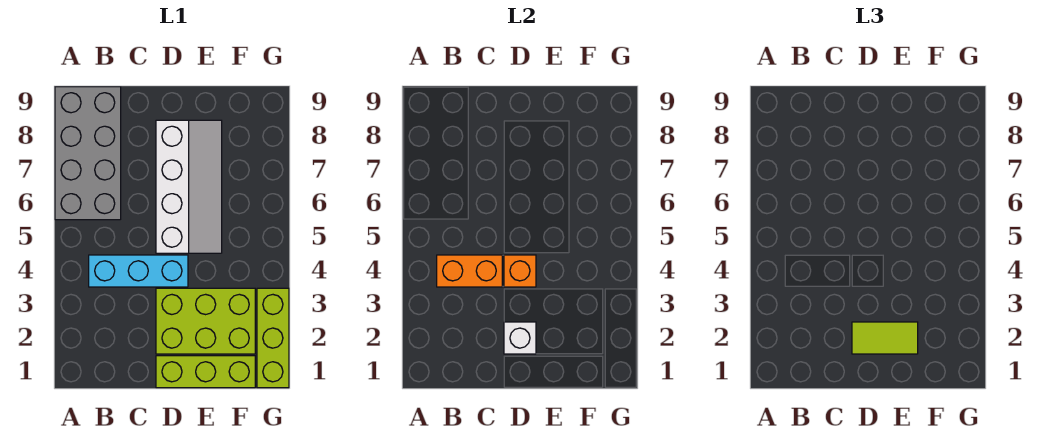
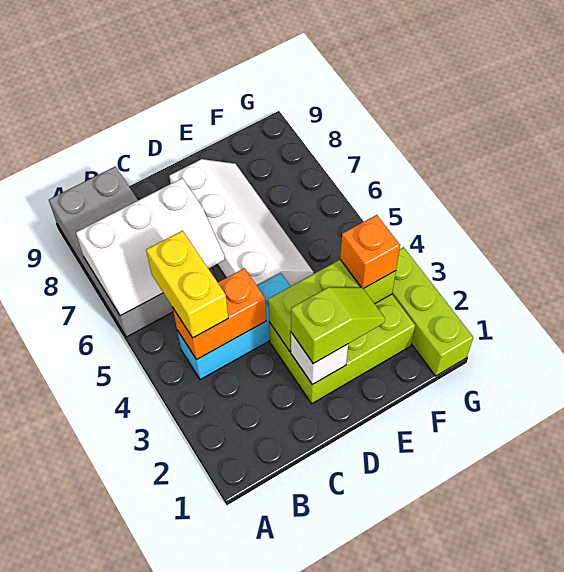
none -> white slope A6:C7 level 2 top 7
none -> yellow brick B4:B5 level 3
lime brick D1:F1 level 1 -> lime brick D3:F3 level 2
lime tile D2:E2 level 3 -> lime slope D2:E2 level 3 top D
orange brick D4 level 2 -> orange brick F3 level 3

